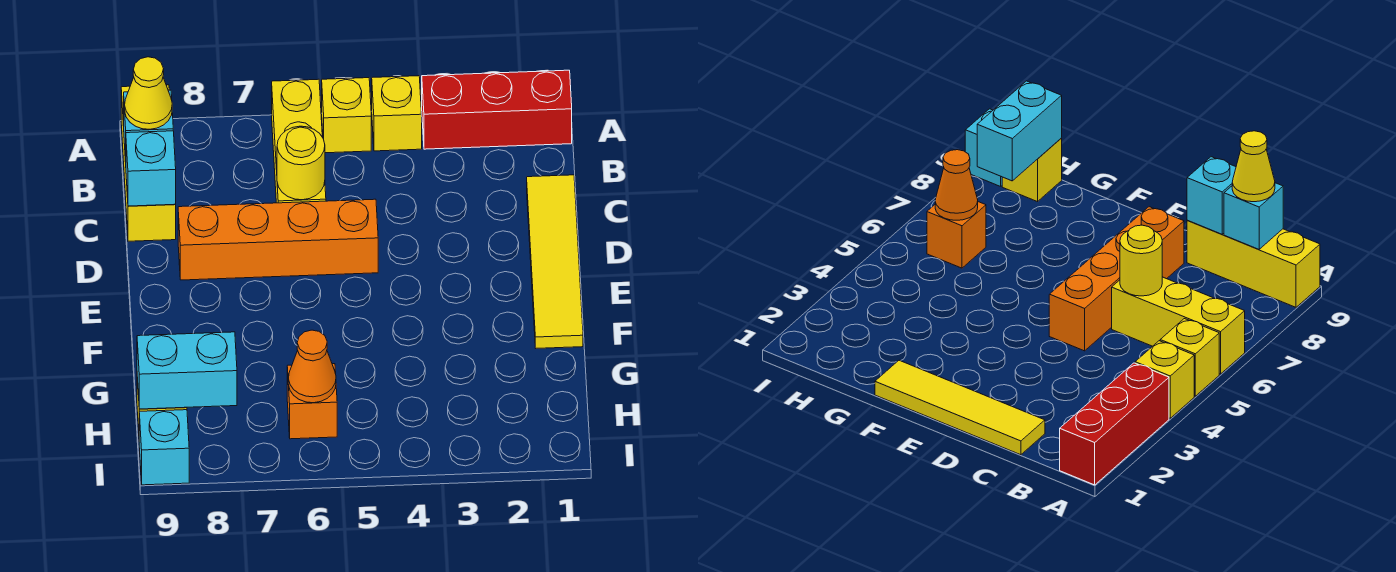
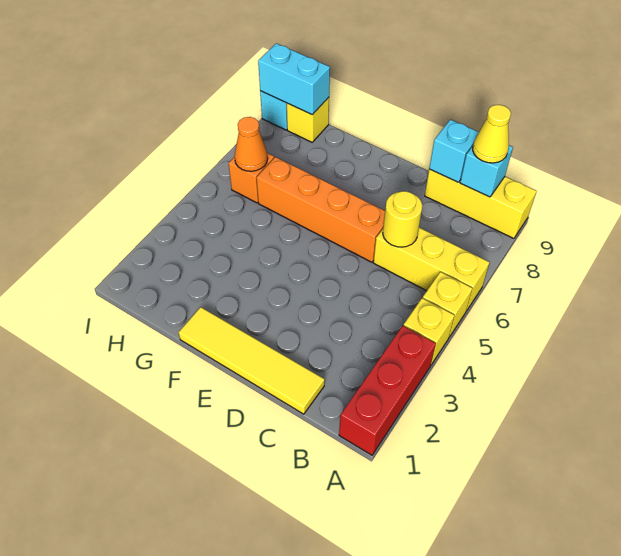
orange brick D5:D8 level 1 -> orange brick D6:G6 level 1
cyan brick H8:H9 level 2 -> cyan brick H9:I9 level 2

